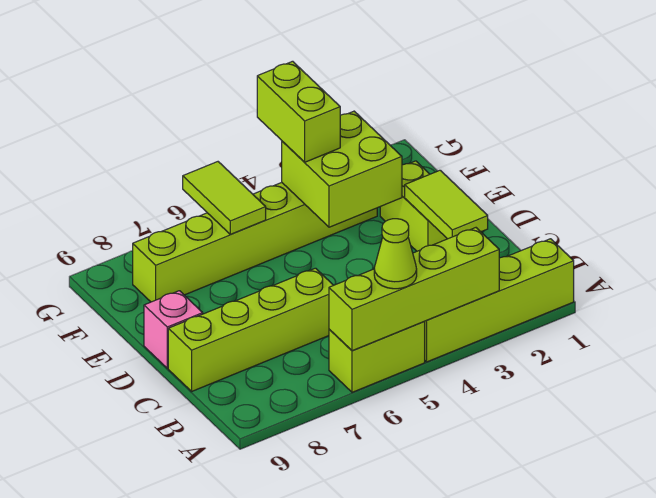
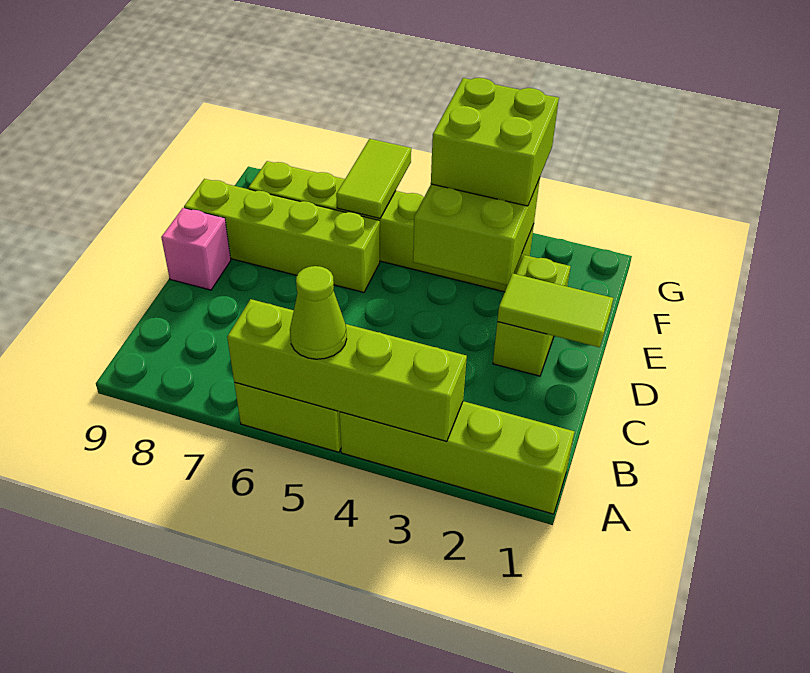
lime tile C2:D2 level 2 -> lime tile D1:D2 level 2
lime brick C6:C9 level 1 -> lime brick E6:E9 level 1
lime brick F4:G4 level 3 -> lime brick F3:G4 level 3

